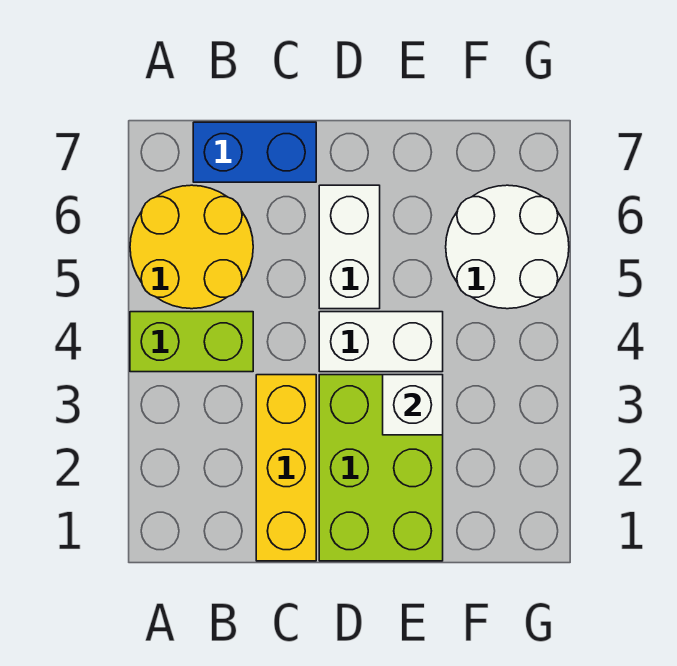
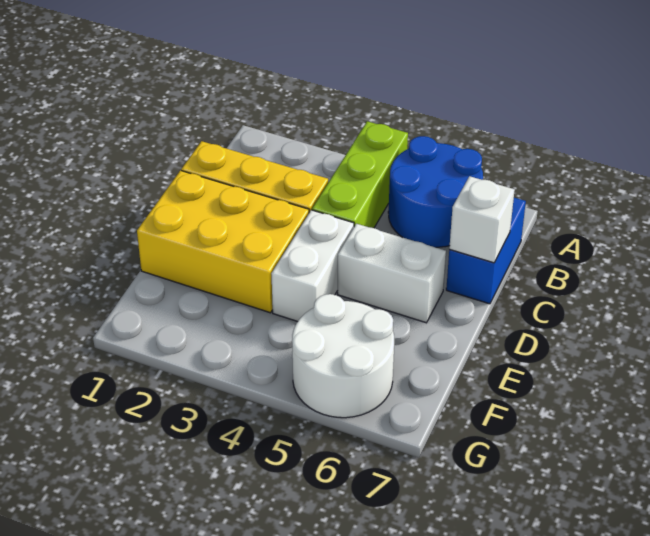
lime brick A4:B4 level 1 -> lime brick A4:C4 level 1
yellow round brick A5:B6 level 1 -> blue round brick A5:B6 level 1
lime brick D1:E3 level 1 -> yellow brick D1:E3 level 1
white brick E3 level 2 -> white brick C7 level 2

